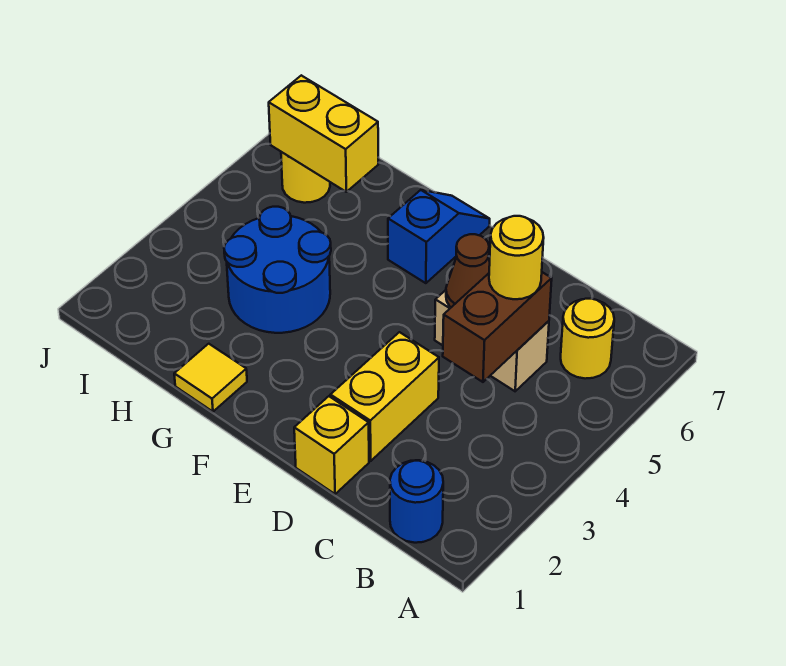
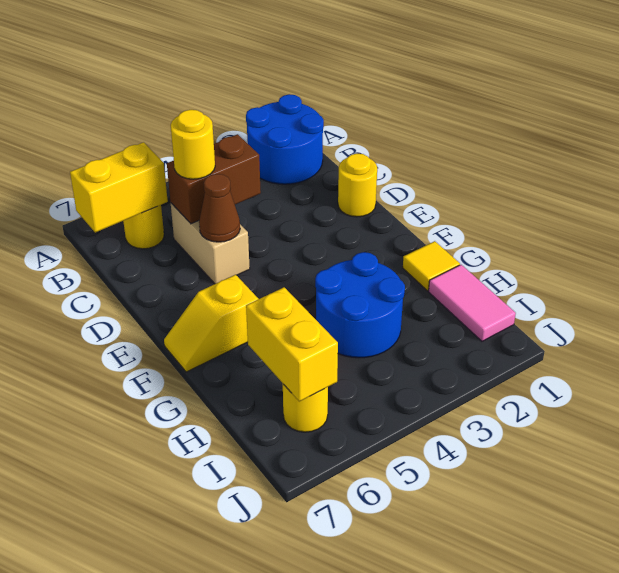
blue round brick B1 level 1 -> blue round brick A1:B2 level 1
yellow brick D1 level 1 -> yellow round brick D1 level 1
yellow brick D2:D3 level 1 -> yellow brick B6:B7 level 2
blue slope F6:F7 level 1 top 6 -> yellow slope F6:F7 level 1 top 6
none -> pink tile H1:I1 level 1

